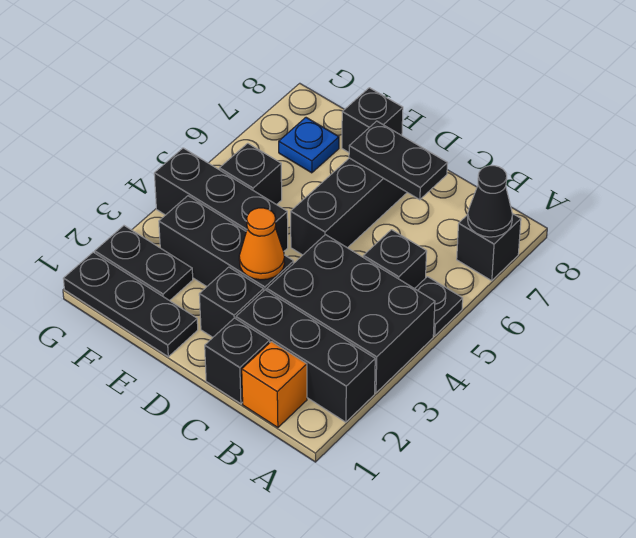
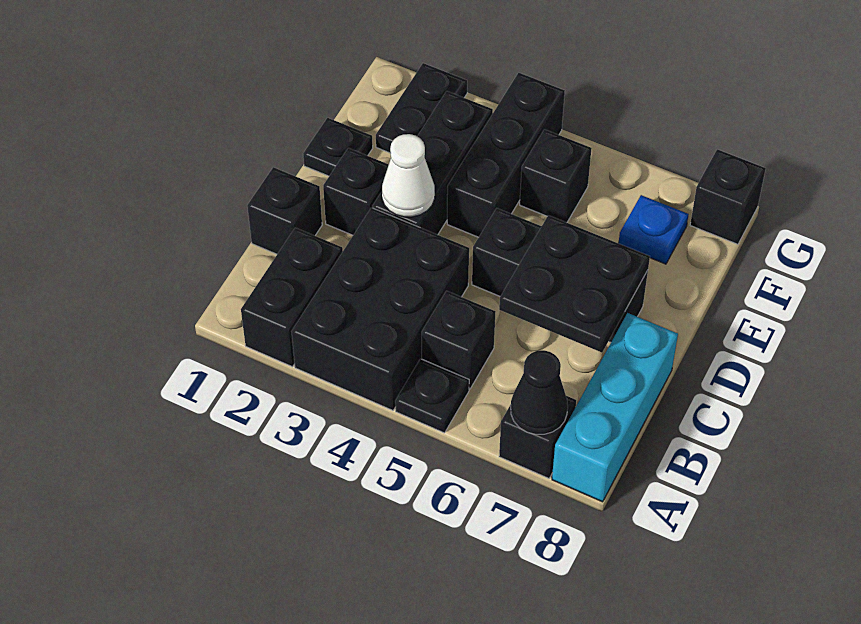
black brick A2:C2 level 1 -> black brick A2:B2 level 1
none -> cyan brick A8:C8 level 1
orange brick B1 level 1 -> none
black plate C7:D7 level 2 -> black plate C6:D7 level 2
orange cone D3 level 2 -> white cone D3 level 2
black plate E1:G1 level 1 -> black plate E1 level 1
black brick E8 level 1 -> black brick G8 level 1

